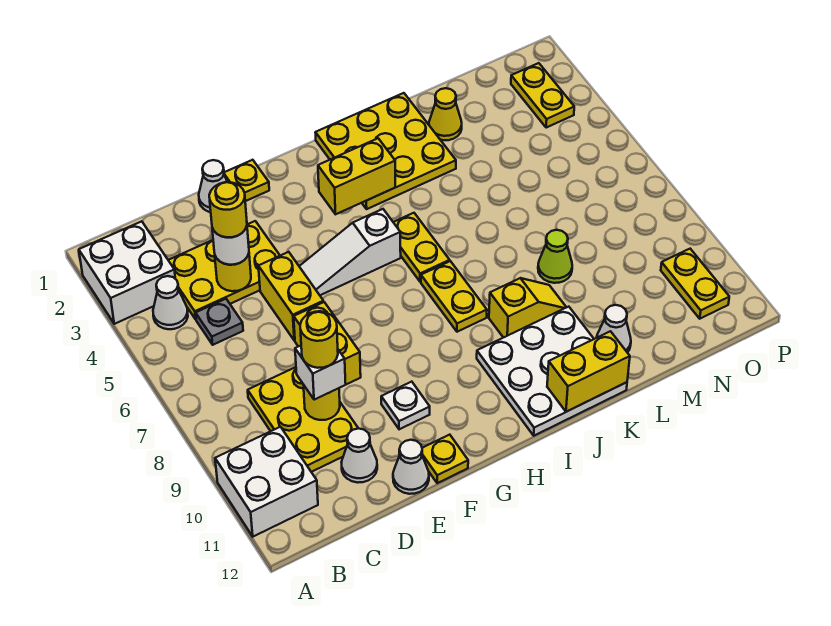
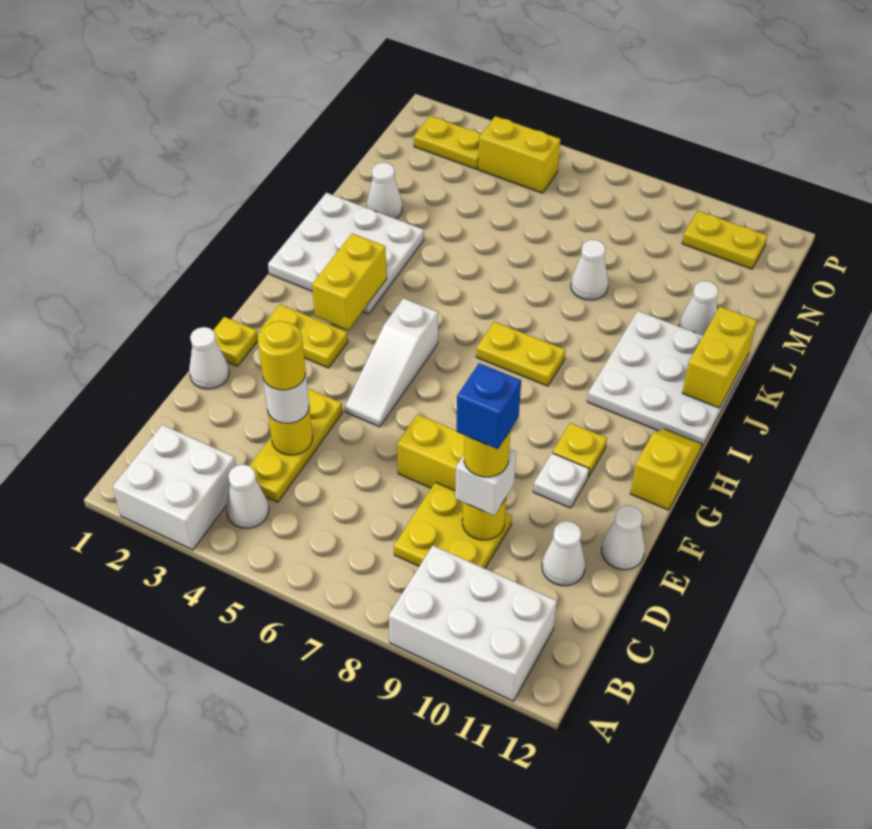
white brick A10:B11 level 1 -> white brick A9:B11 level 1
yellow plate C3:E4 level 1 -> yellow plate C4:E4 level 1
grey plate C5 level 1 -> none
yellow plate C8:D10 level 1 -> yellow plate C8:D9 level 1
none -> blue brick D9 level 5
yellow brick E5:E6 level 1 -> yellow brick O4:O5 level 1
yellow plate F12 level 1 -> yellow plate G10 level 1
yellow plate I1:K3 level 1 -> white plate I1:K3 level 1
yellow plate I5:I6 level 1 -> yellow plate G2:G3 level 1
yellow slope J9:K9 level 1 top J -> yellow slope G12:H12 level 1 top G
yellow cone L2 level 1 -> white cone L2 level 1
lime cone L8 level 1 -> white cone L8 level 1

